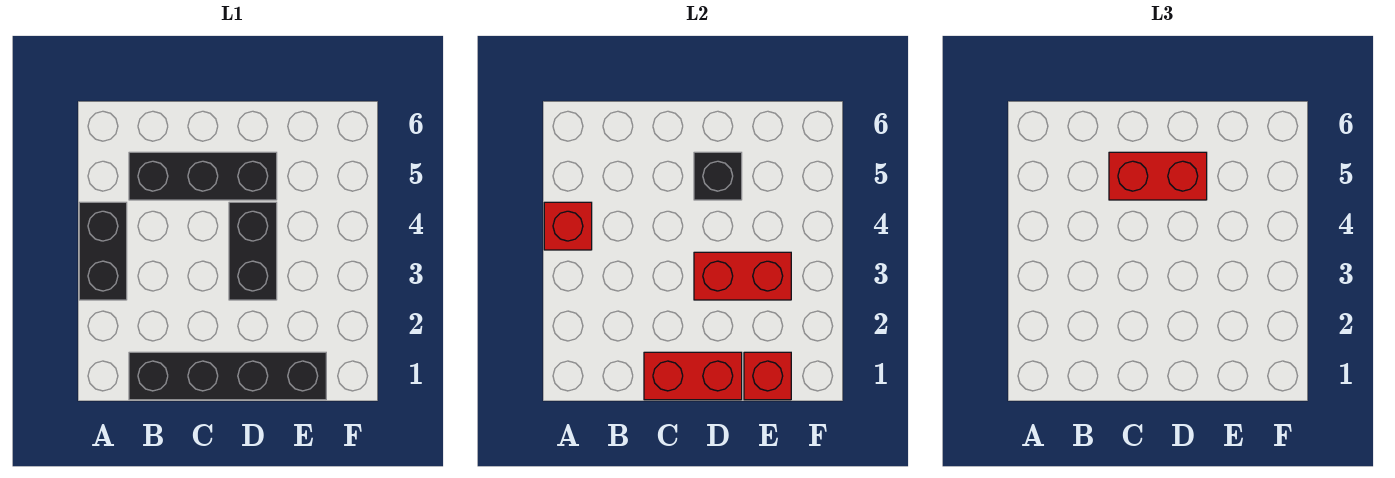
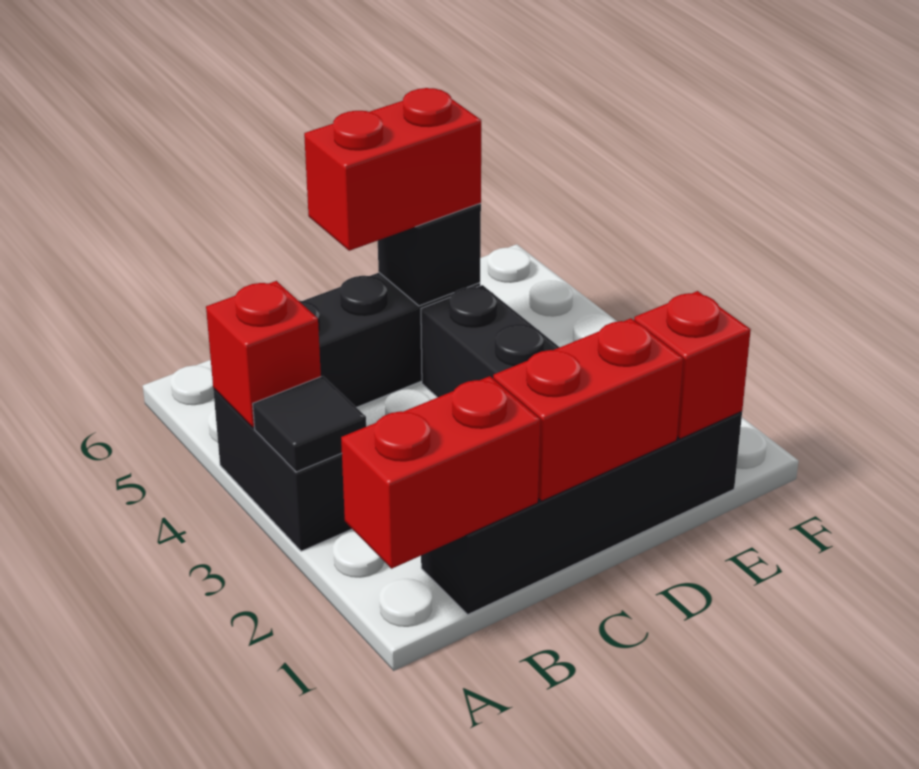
none -> black tile A3 level 2
red brick D3:E3 level 2 -> red brick A1:B1 level 2

